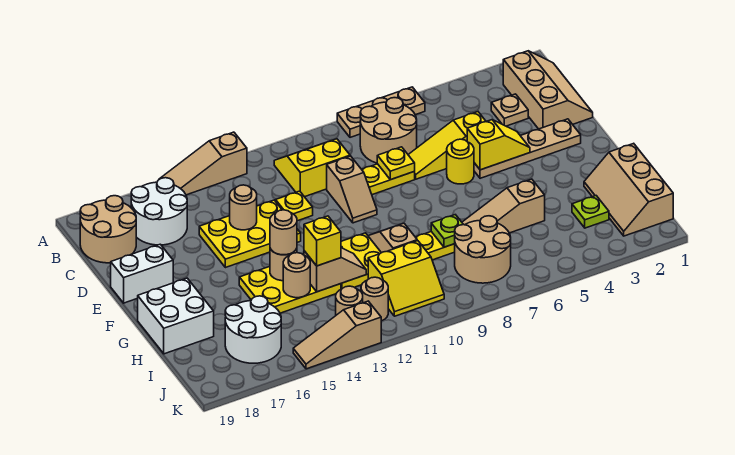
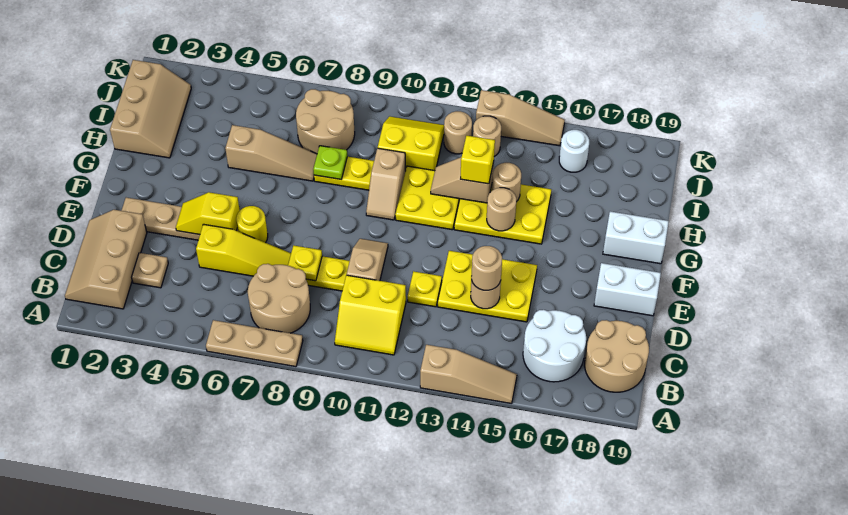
tan round brick G14 level 3 -> tan round brick D14 level 3
white brick G18:H19 level 1 -> white brick G18:G19 level 1
lime plate I3 level 1 -> none
white round brick I16:J17 level 1 -> white round brick J16 level 1

